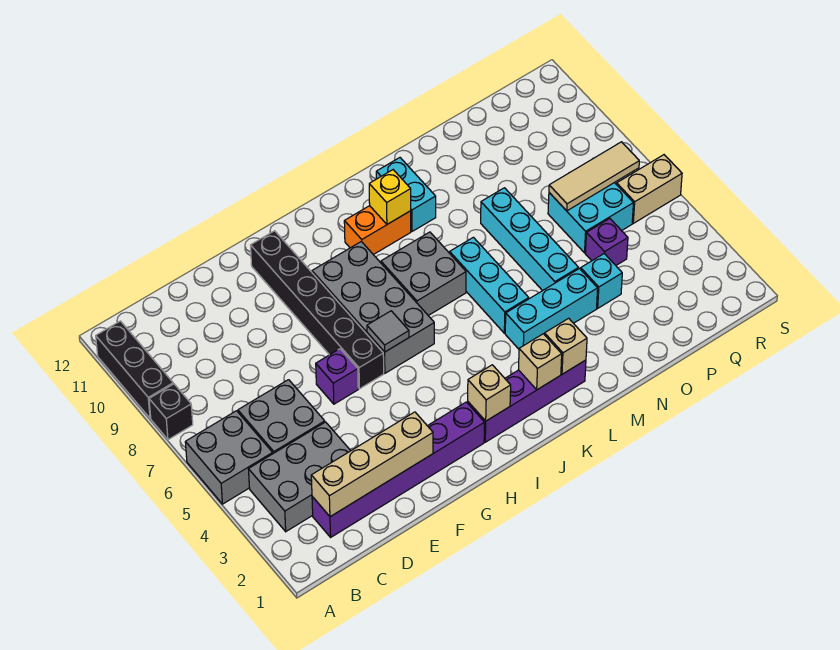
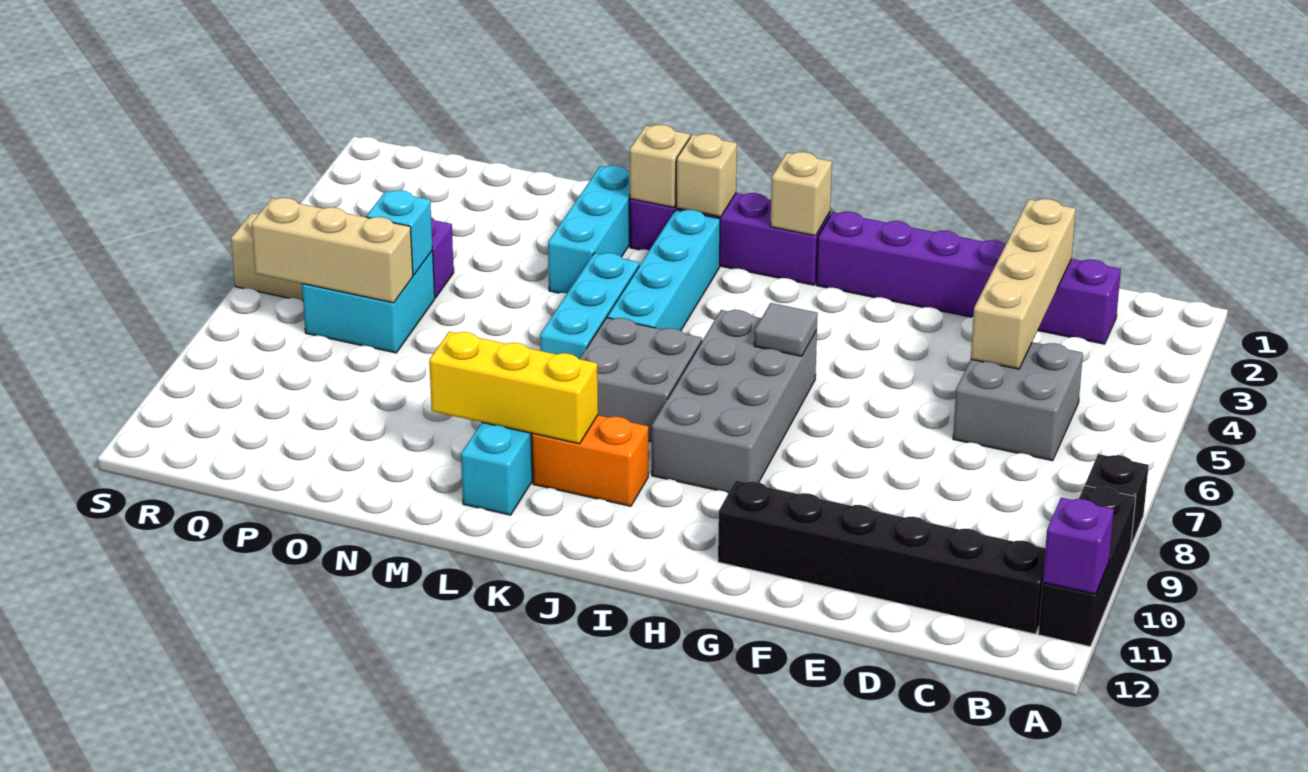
grey brick A5:B6 level 1 -> none
grey brick B3:D4 level 1 -> none
tan brick C2:F2 level 2 -> tan brick D2:D5 level 2
purple brick F6 level 1 -> purple brick A11 level 2
black brick G6:G11 level 1 -> black brick B11:G11 level 1
yellow brick K10 level 2 -> yellow brick K10:M10 level 2
cyan brick L4:N4 level 1 -> cyan brick M2:M4 level 1
cyan brick N5:N8 level 1 -> cyan brick K3:K6 level 1
cyan brick O4 level 1 -> cyan brick P6 level 2
tan tile P7:R7 level 2 -> tan brick P7:R7 level 2

